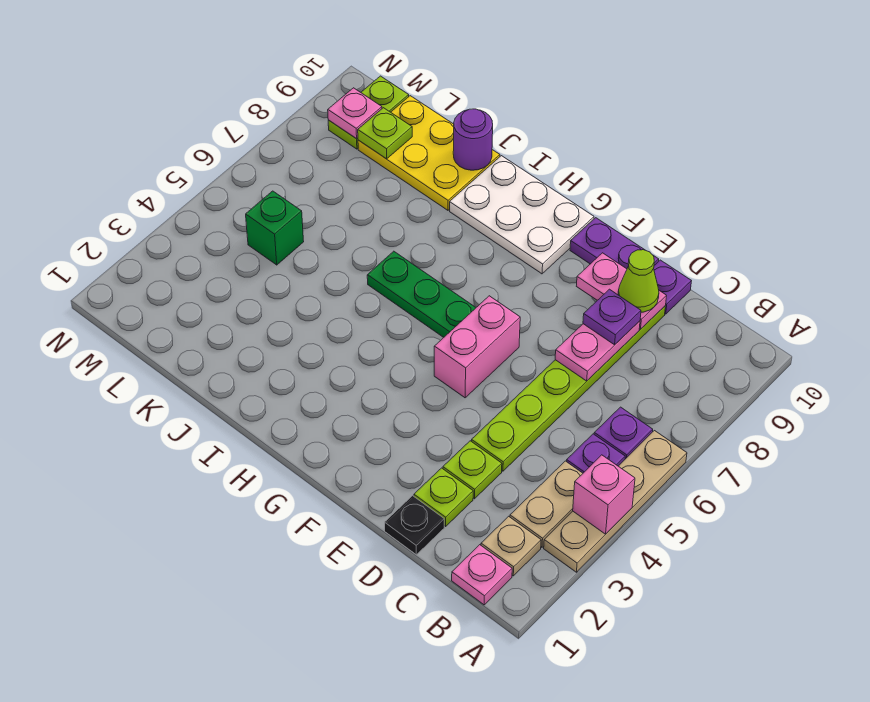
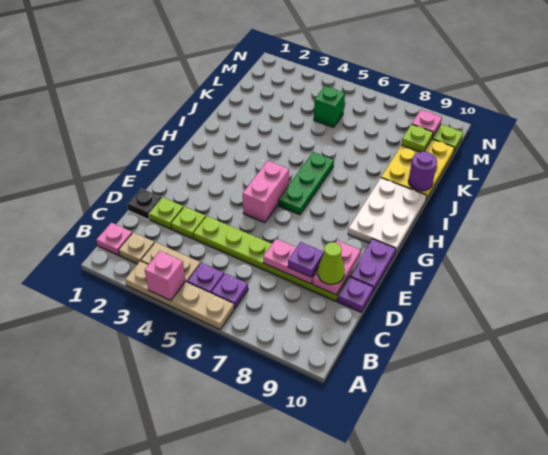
pink brick F5:F6 level 1 -> pink brick F5:G5 level 1

